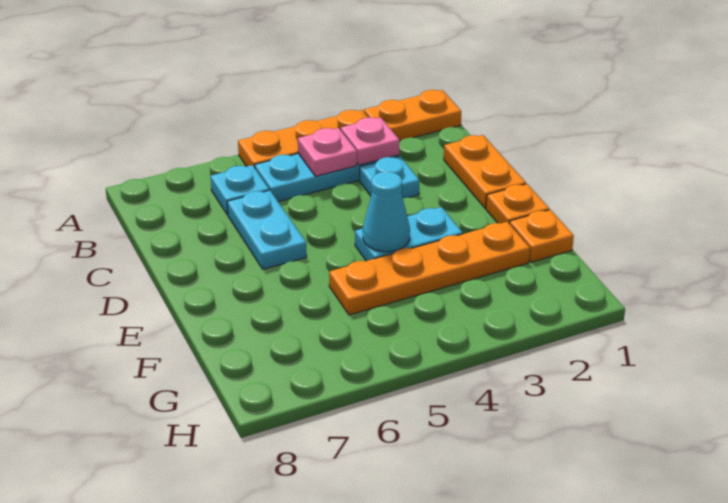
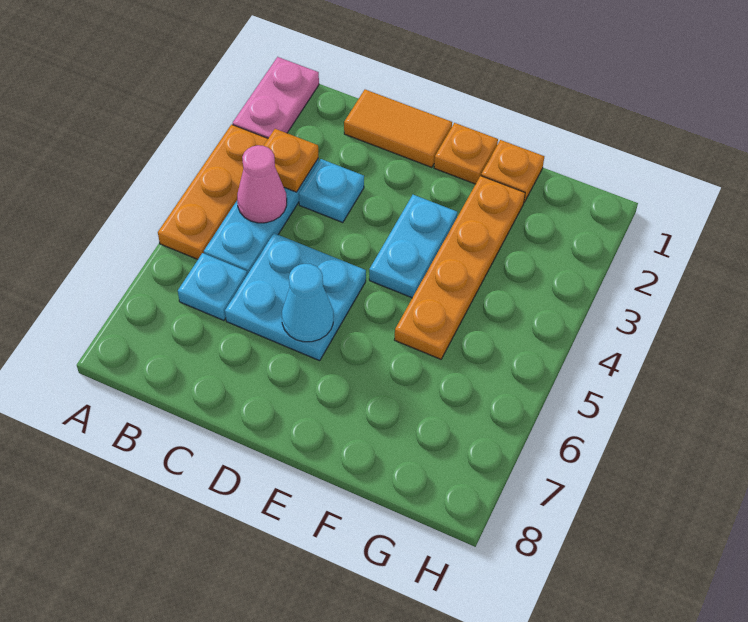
orange plate A1:A2 level 1 -> pink plate A1:A2 level 1
pink plate B3 level 2 -> orange plate B3 level 2
pink plate B4 level 2 -> pink cone B4 level 2
orange plate C1:D1 level 1 -> orange tile C1:D1 level 1
cyan plate C6:D6 level 1 -> cyan plate C5:D6 level 1
cyan cone E4 level 2 -> cyan cone D6 level 2

